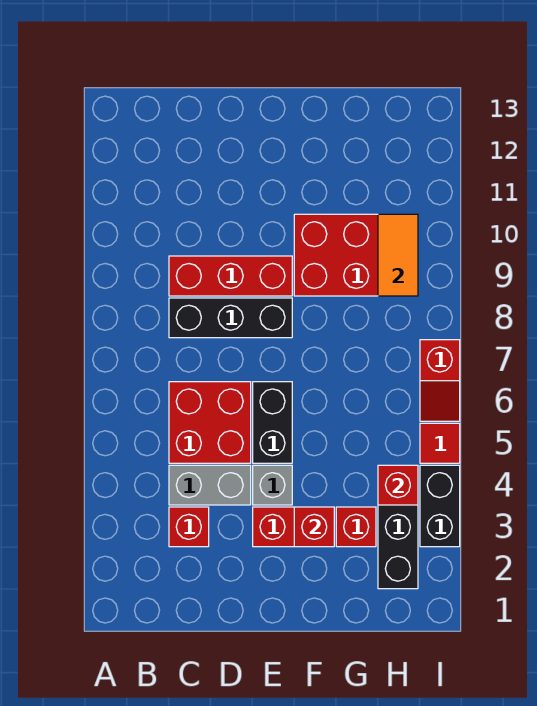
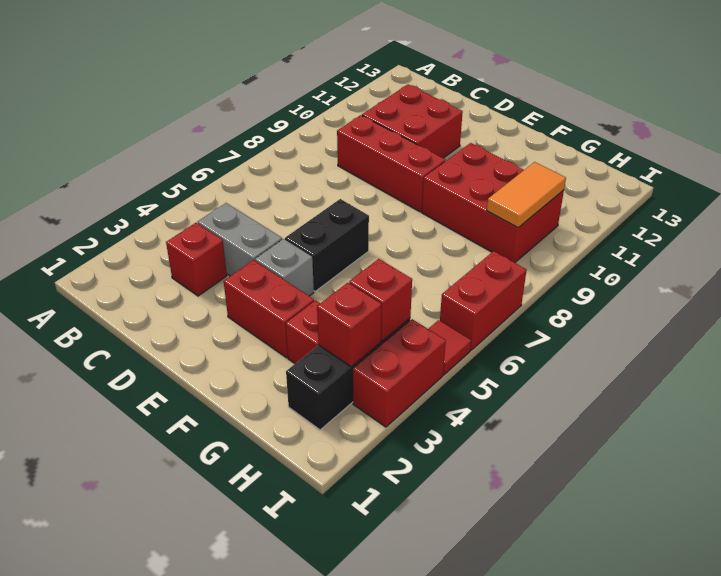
red brick C5:D6 level 1 -> red brick C10:D11 level 1
black brick C8:E8 level 1 -> none
red brick F3 level 2 -> red brick H3 level 2
black brick I3:I4 level 1 -> red brick I3:I4 level 1
red slope I6:I7 level 1 top 7 -> red brick I6:I7 level 1

